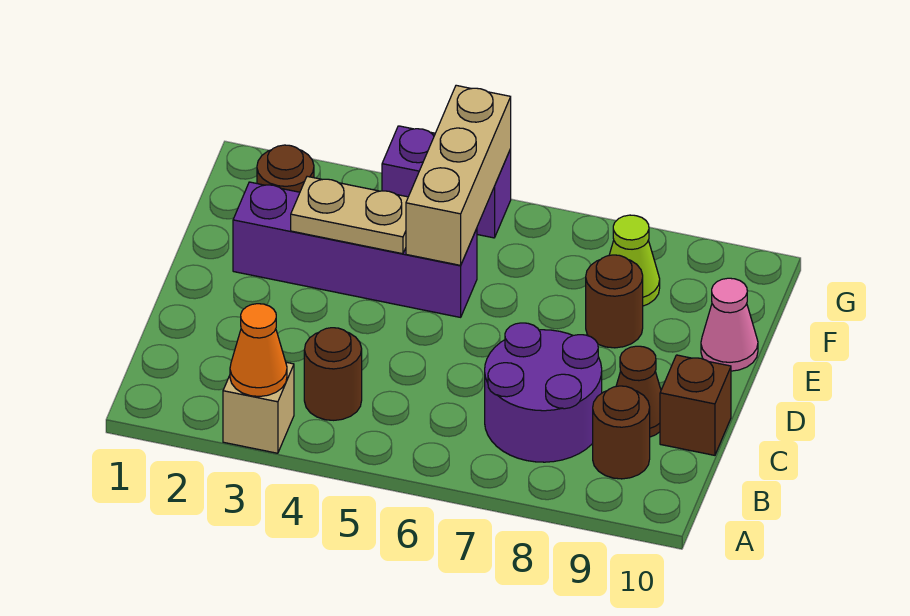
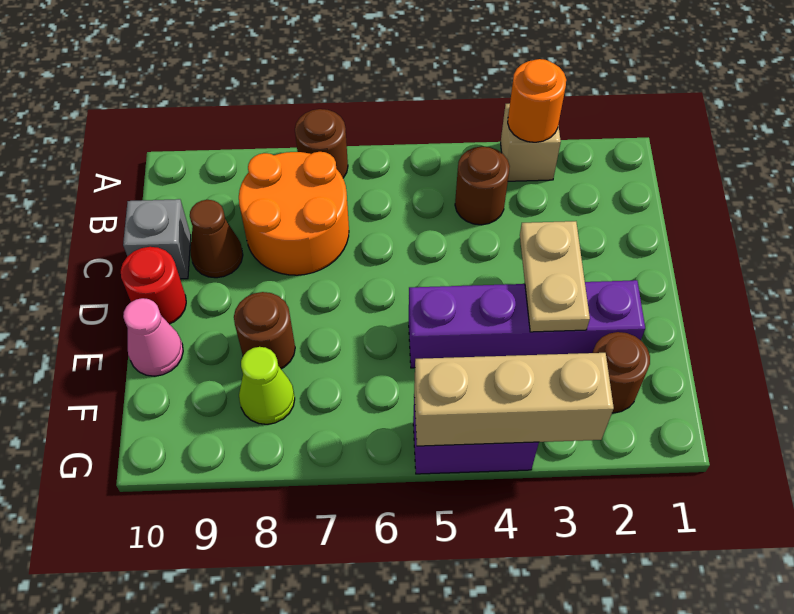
orange cone A3 level 2 -> orange round brick A3 level 2
purple round brick B7:C8 level 1 -> orange round brick B7:C8 level 1
brown round brick B9 level 1 -> brown round brick A7 level 1
brown brick C10 level 1 -> grey brick C10 level 1
none -> red round brick D10 level 1
tan plate E3:E4 level 2 -> tan plate D3:E3 level 2
tan brick E5:G5 level 2 -> tan brick G3:G5 level 2

